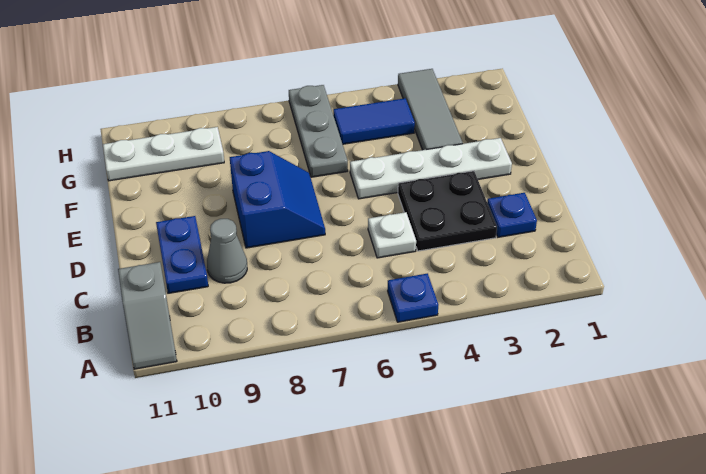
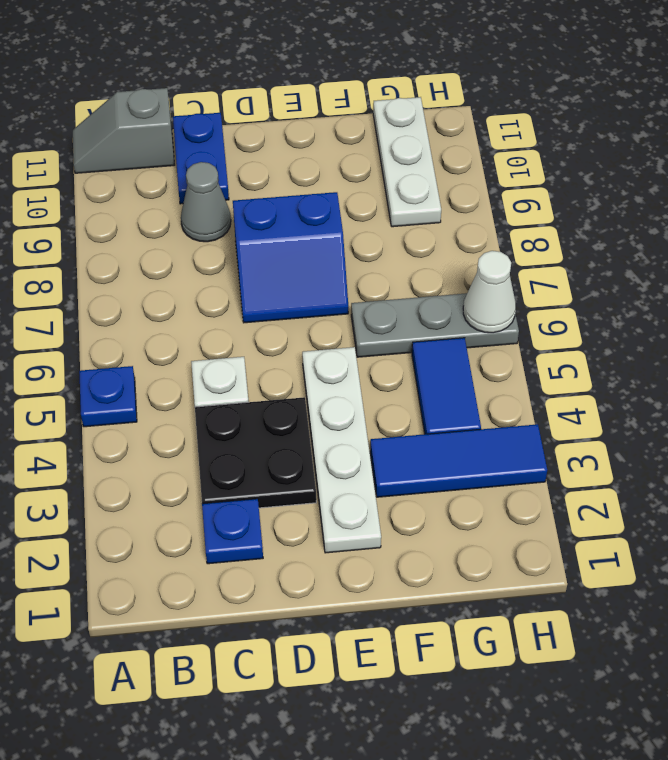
blue plate C10:D10 level 1 -> blue plate C10:C11 level 1
grey tile F3:H3 level 1 -> blue tile F3:H3 level 1
none -> white cone H6 level 2

